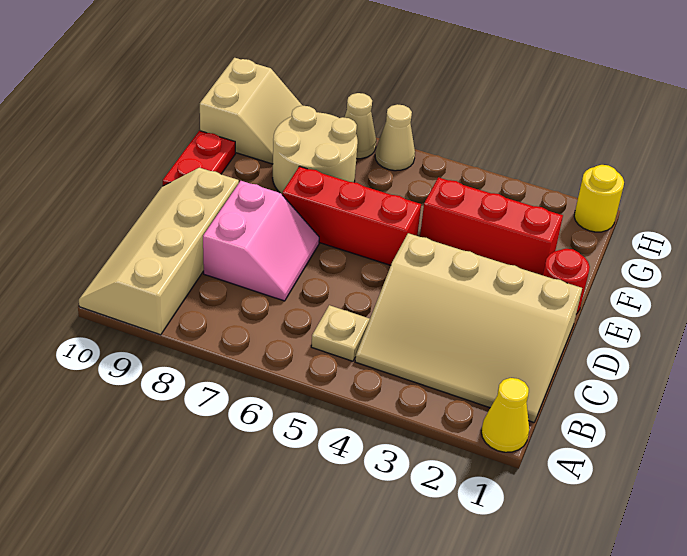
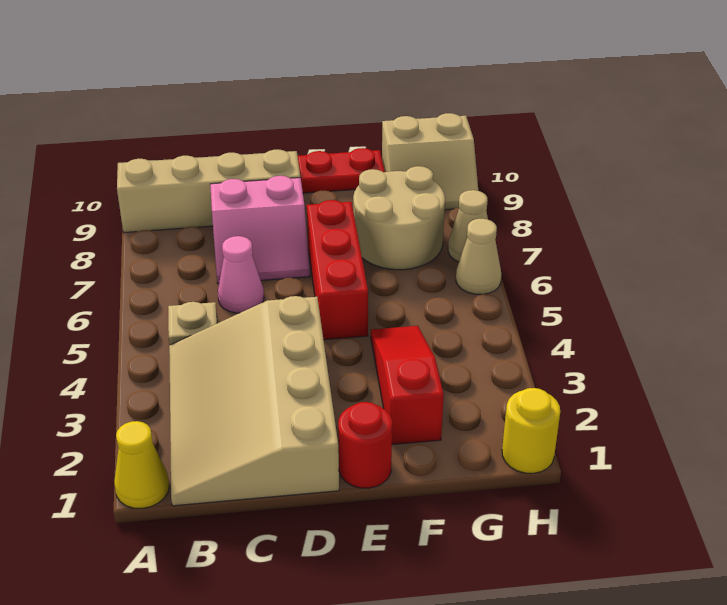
none -> pink cone C6 level 1
red brick F2:F4 level 1 -> red slope F2:F4 level 1 top 2

